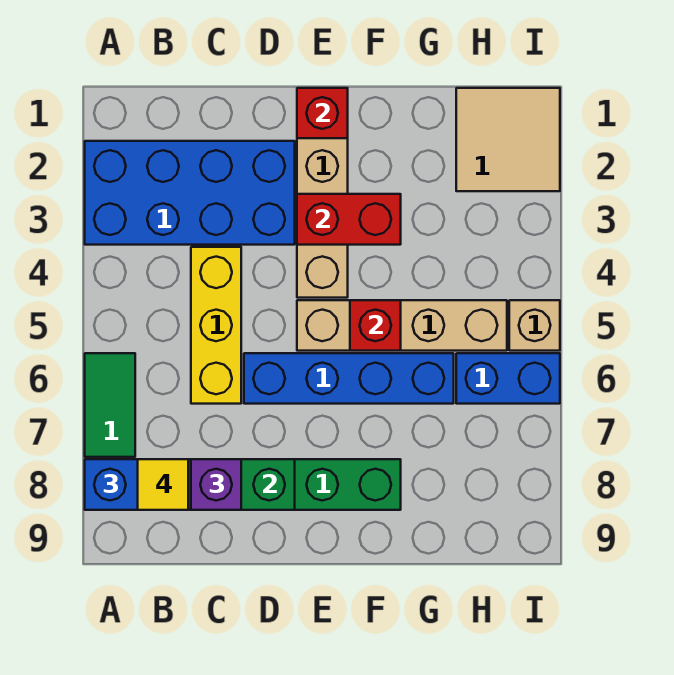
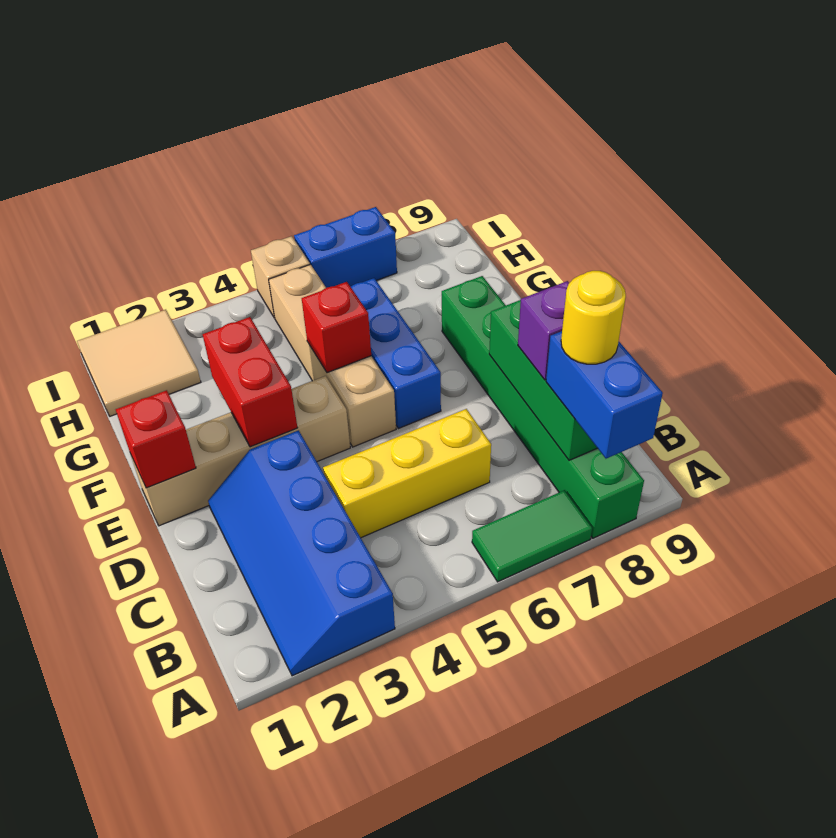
blue brick A2:D3 level 1 -> blue slope A2:D3 level 1 top 3
yellow tile B8 level 4 -> yellow round brick B8 level 4
blue brick D6:G6 level 1 -> blue brick E6:G6 level 1
blue brick H6:I6 level 1 -> blue brick I6:I7 level 1

